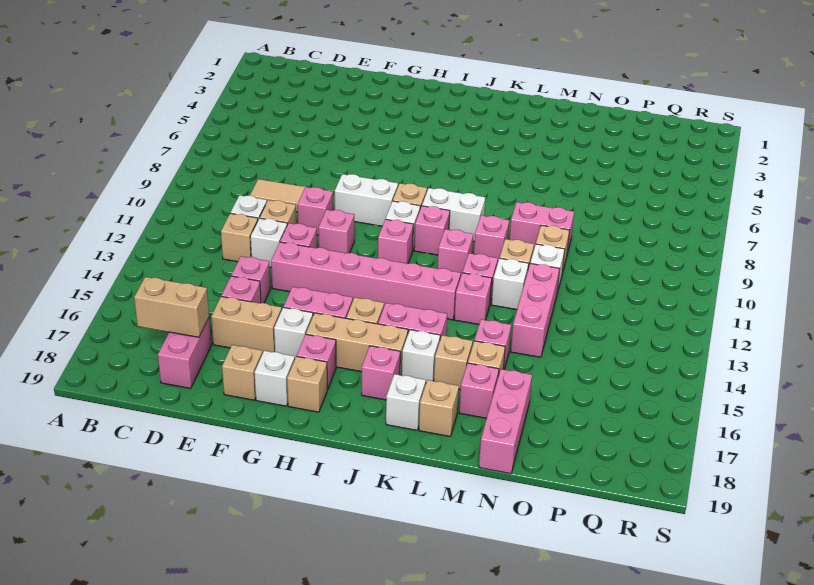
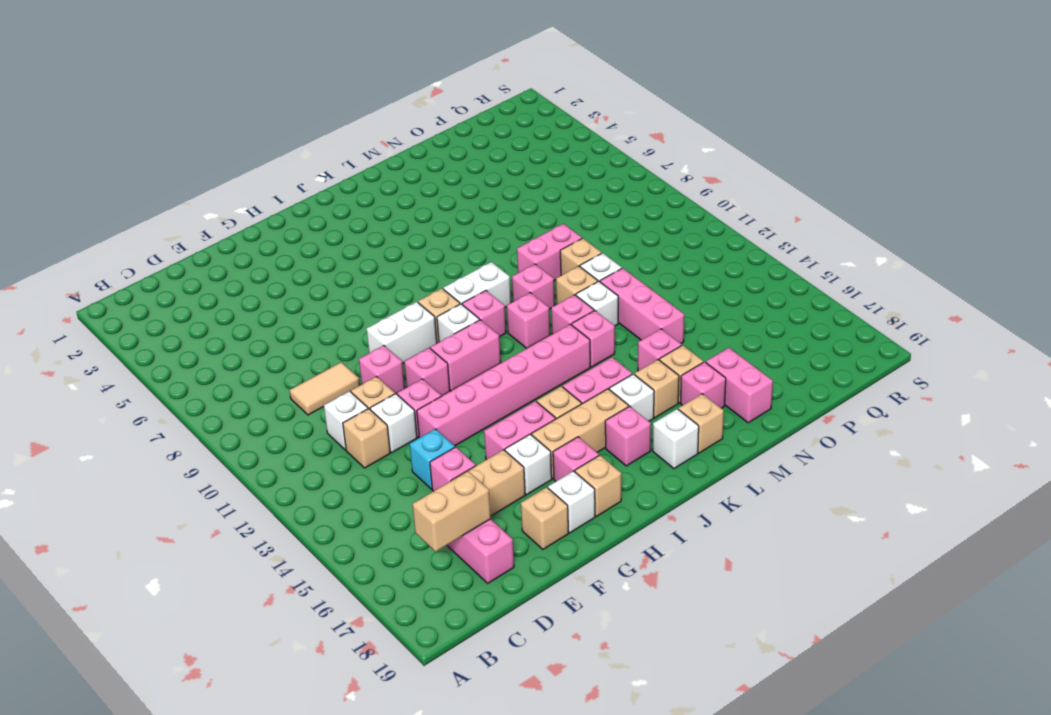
pink brick E14 level 1 -> cyan brick E14 level 1
pink brick I11 level 1 -> pink brick H11:I11 level 1
pink brick N17:N19 level 1 -> pink brick N17:N18 level 1

